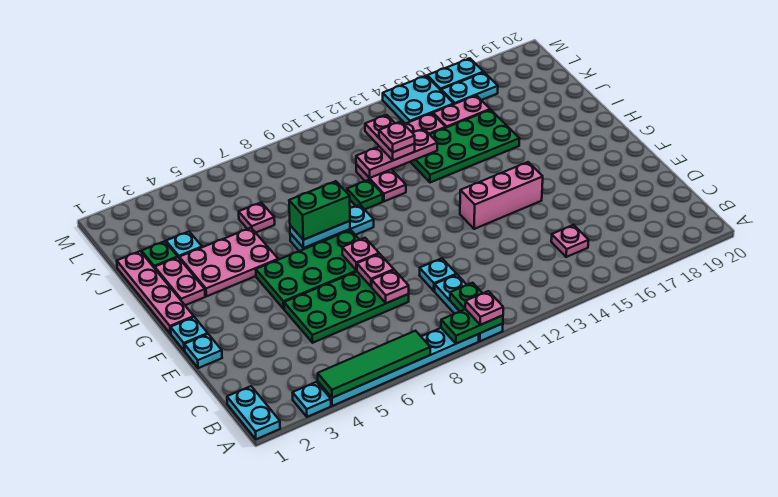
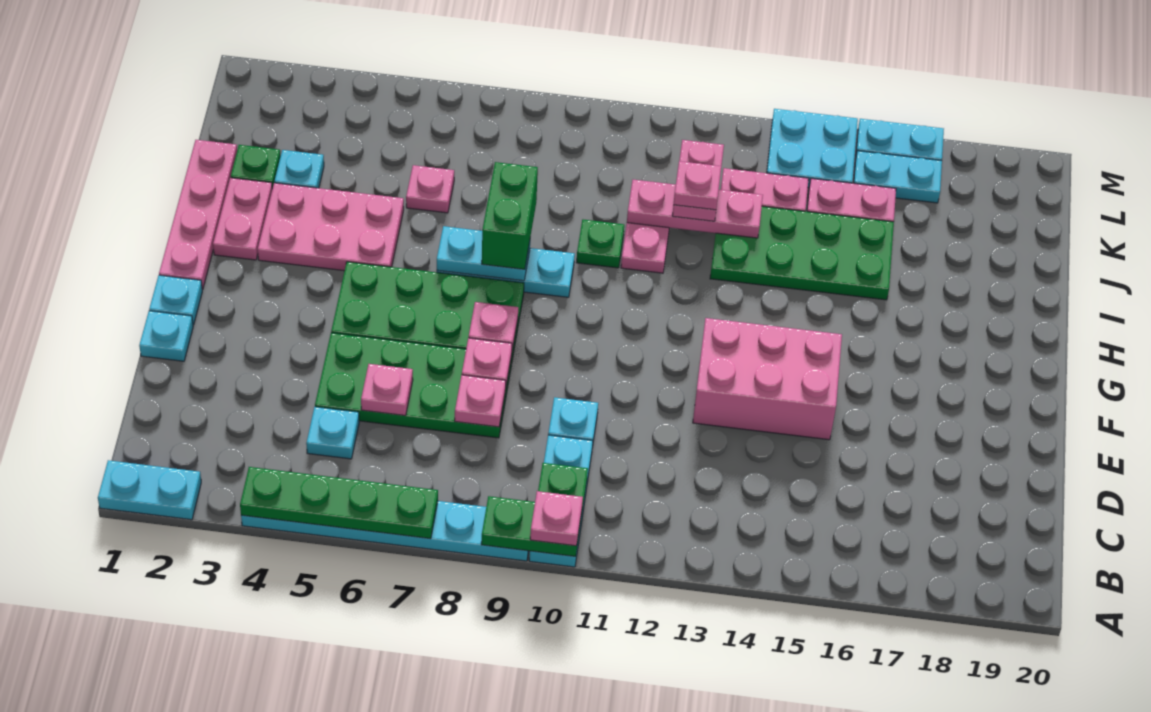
cyan plate A1:B1 level 1 -> cyan plate A1:A2 level 1
cyan plate A3 level 1 -> cyan plate C5 level 1
green tile A4:A7 level 2 -> green plate A4:A7 level 2
pink plate C15 level 1 -> pink plate D6 level 2
pink brick F13:F15 level 1 -> pink brick E13:F15 level 1
green brick H7:H8 level 3 -> green brick H8:I8 level 3

